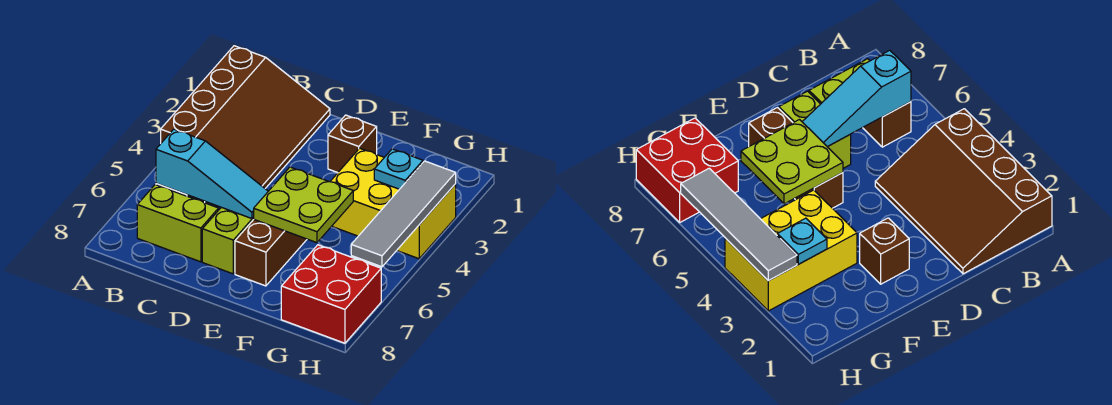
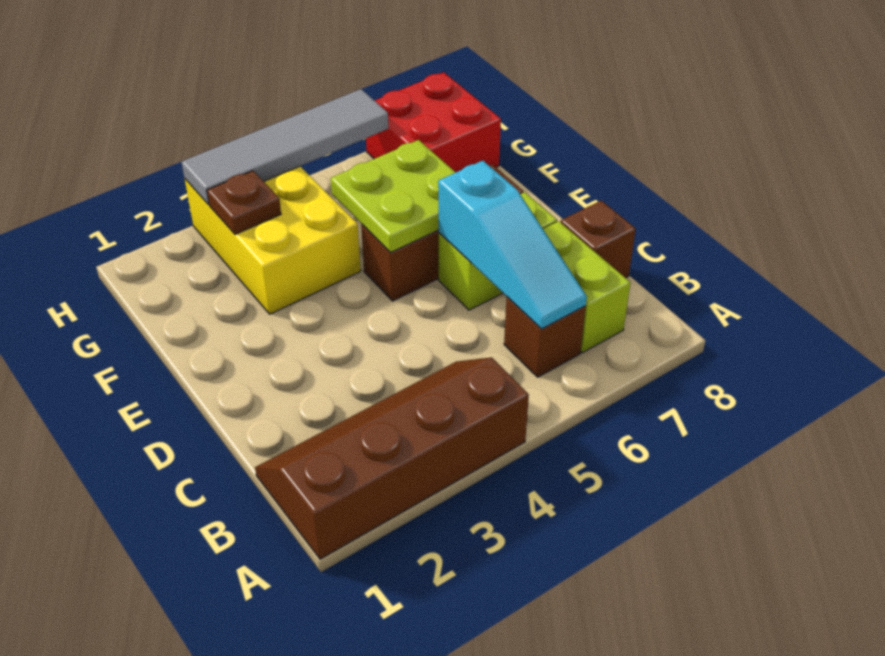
brown slope A1:C4 level 1 top A -> brown slope A1:B4 level 1 top A
cyan slope B6:D6 level 2 top B -> cyan slope B6:D6 level 2 top D
brown brick E2 level 1 -> brown brick C8 level 1
cyan plate G3 level 2 -> brown plate G3 level 2

